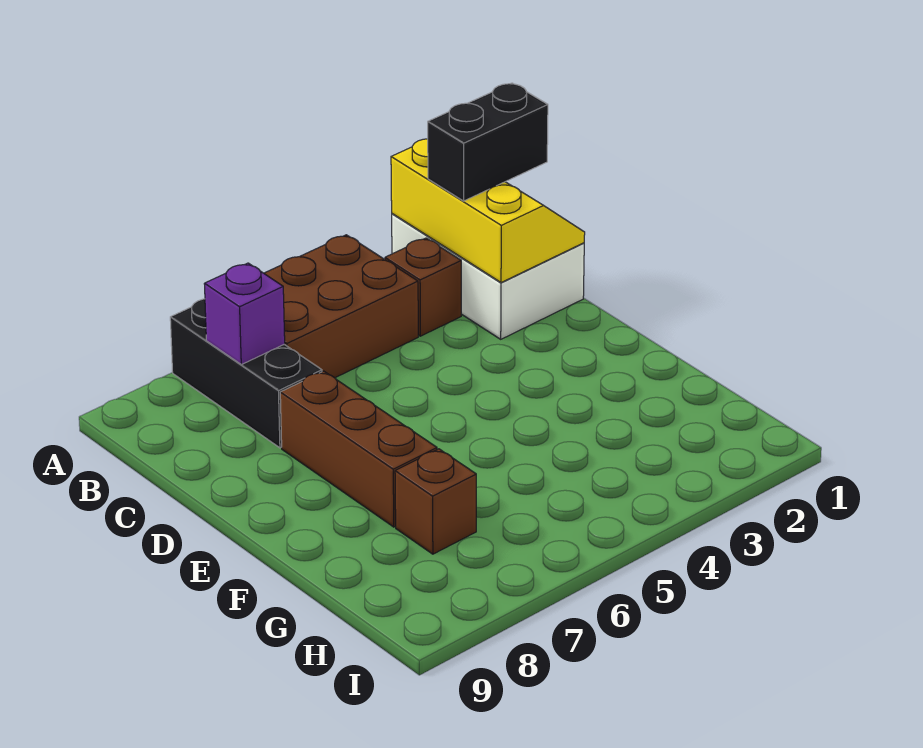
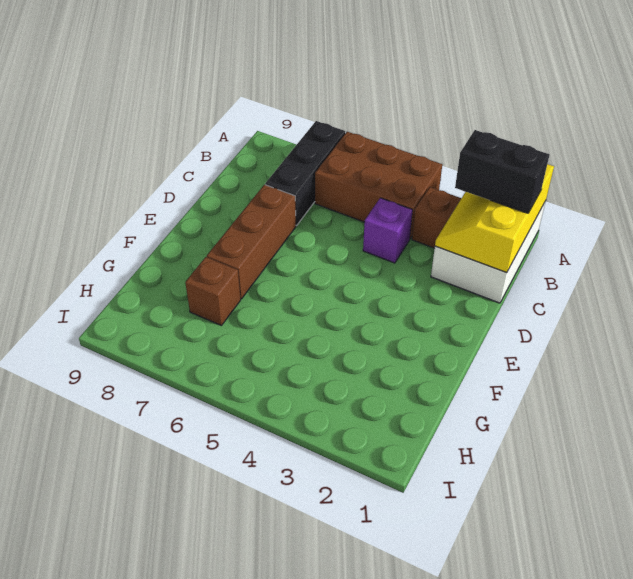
yellow slope A1:C2 level 2 top 2 -> yellow slope A1:C2 level 2 top 1
purple brick B7 level 2 -> purple brick C4 level 1

